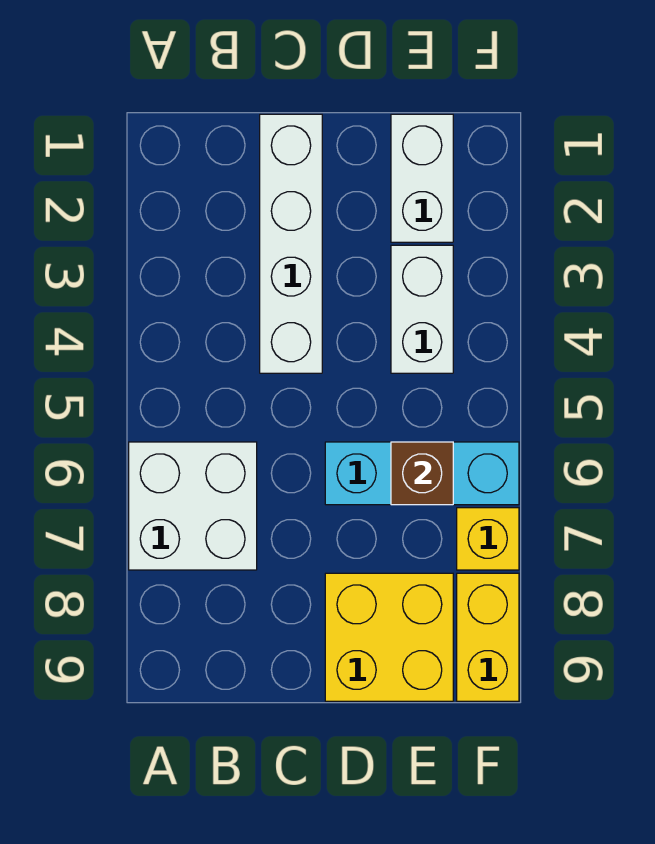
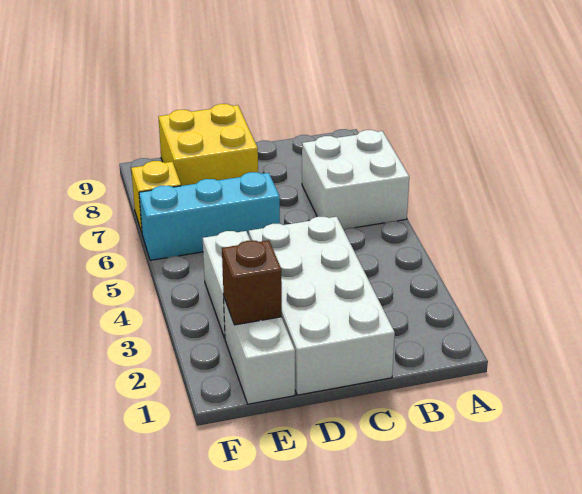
white brick C1:C4 level 1 -> white brick C1:D4 level 1
brown brick E6 level 2 -> brown brick E2 level 2
yellow brick F8:F9 level 1 -> none

